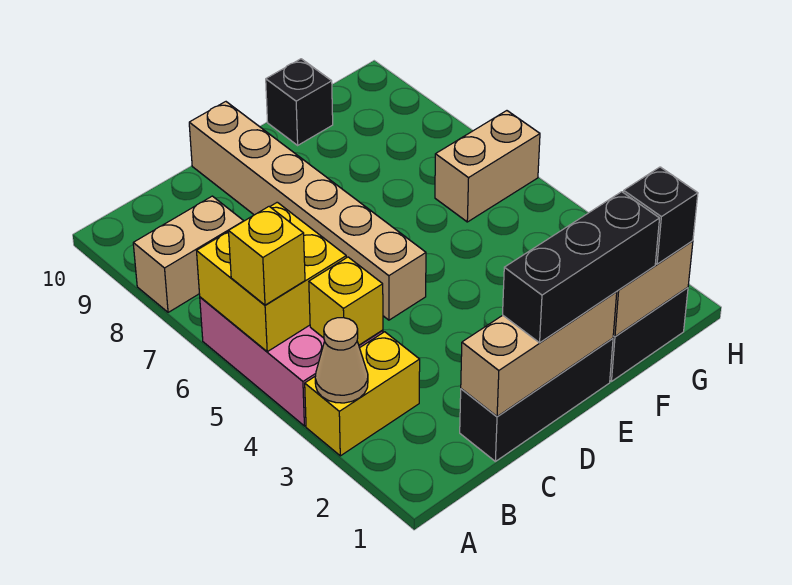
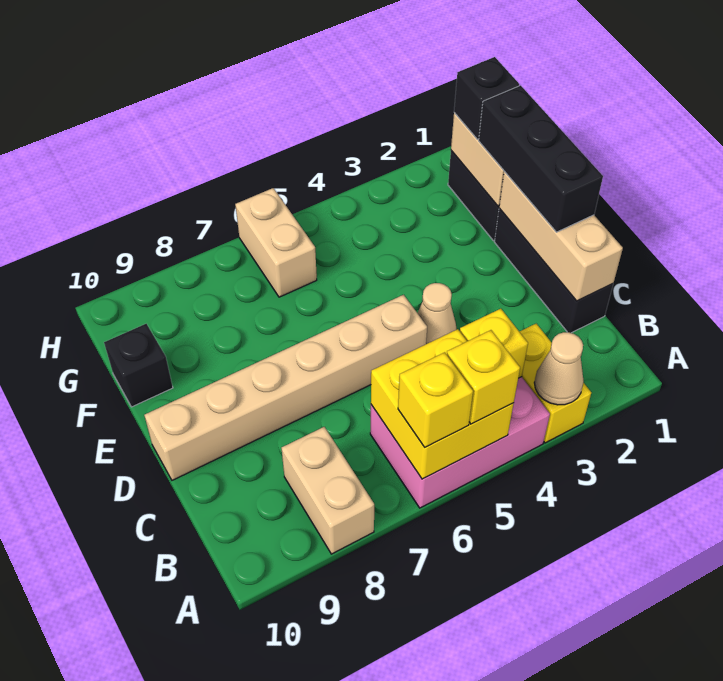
none -> yellow brick A6 level 3
none -> tan cone D4 level 1

